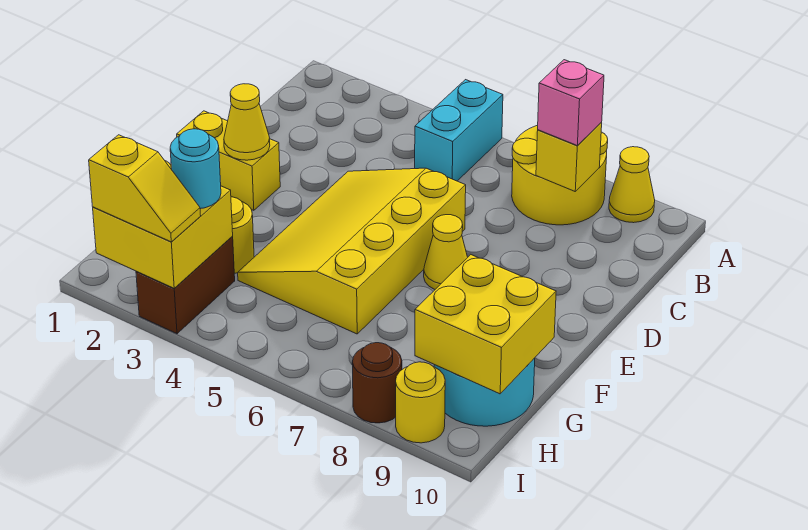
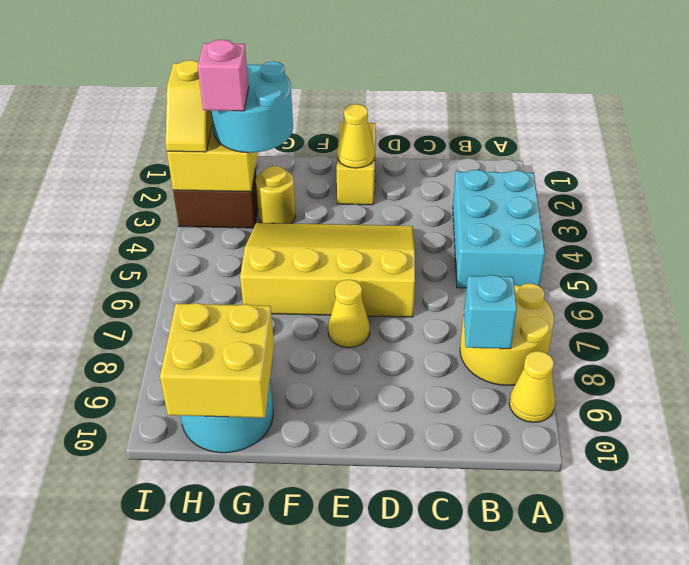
cyan brick A5:B5 level 1 -> cyan brick A3:B5 level 1
yellow brick B8 level 2 -> cyan brick B8 level 2
pink brick B8 level 3 -> pink brick H3 level 4
cyan round brick H3 level 3 -> cyan round brick G2:H3 level 3
brown round brick I8 level 1 -> none
yellow round brick I9 level 1 -> none

